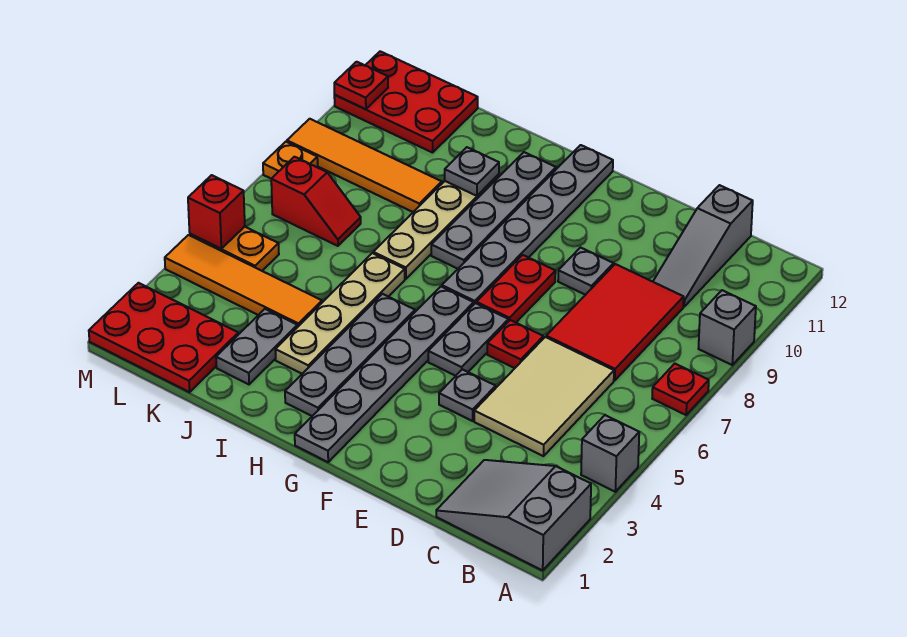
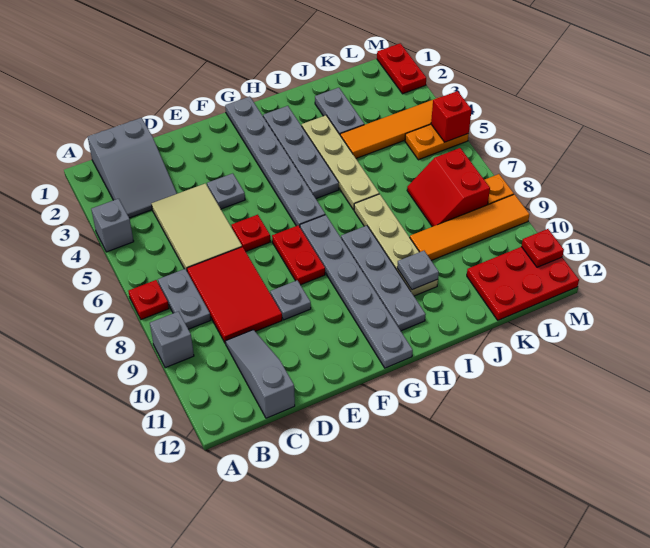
grey slope A1:C2 level 1 top A -> grey slope B1:C3 level 1 top 1
grey plate F5:F6 level 1 -> grey plate B7:B8 level 1
red plate K1:M2 level 1 -> red plate M1:M2 level 1
red slope K7:L7 level 1 top L -> red slope K7:L8 level 1 top L

